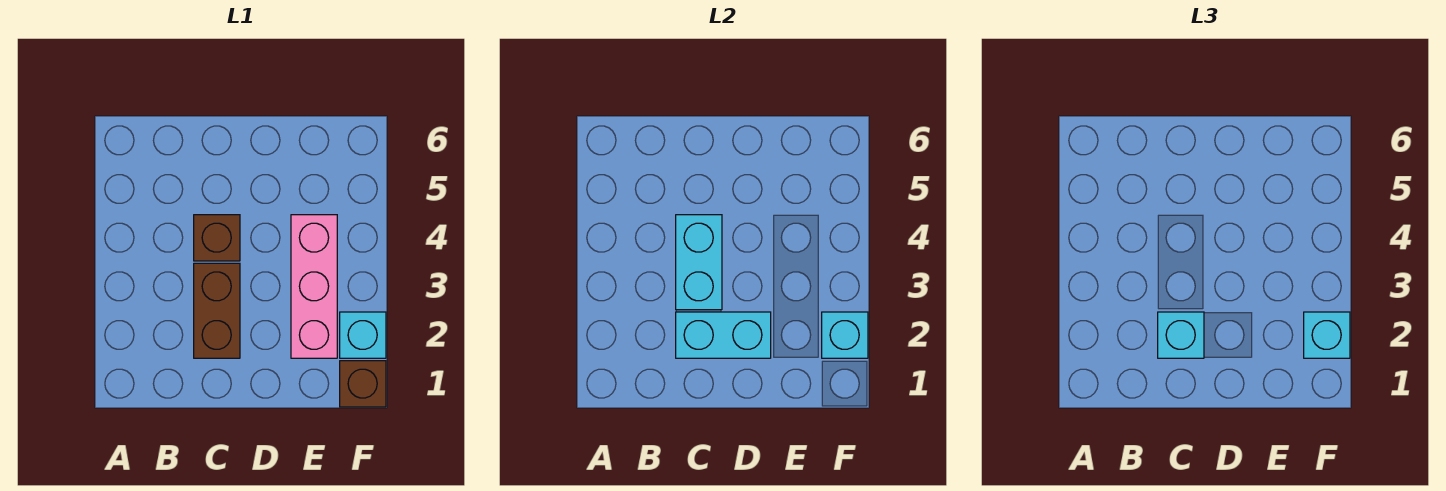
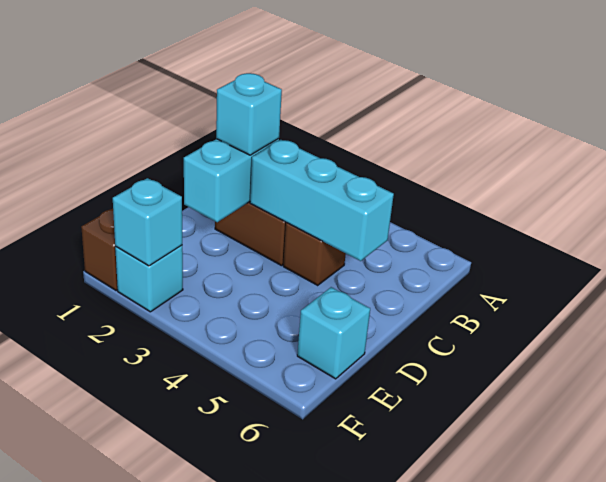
cyan brick C3:C4 level 2 -> cyan brick C3:C5 level 2
pink brick E2:E4 level 1 -> none
cyan brick F2 level 3 -> cyan brick E6 level 1

